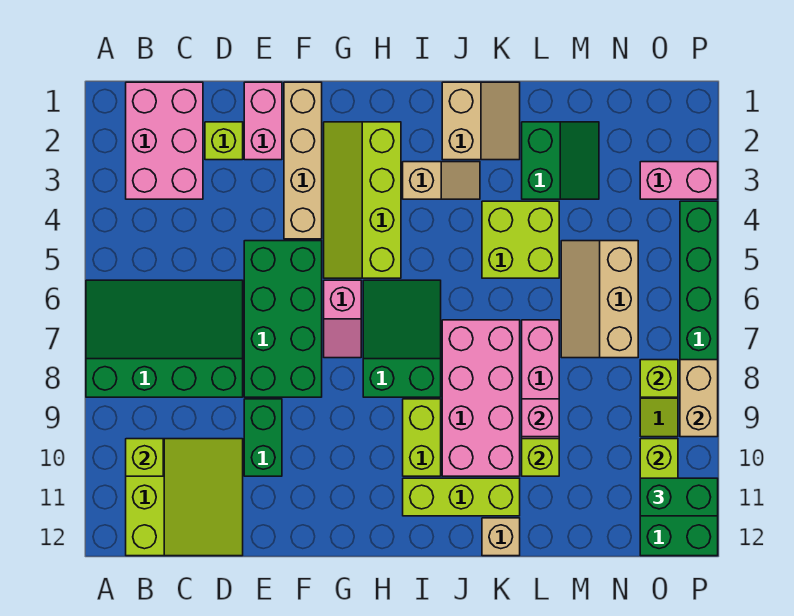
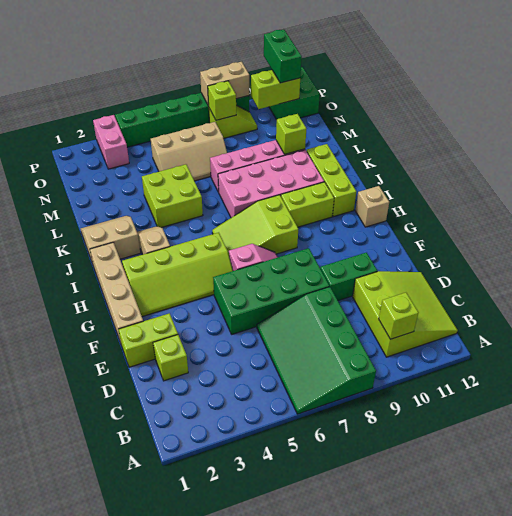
pink brick B1:C3 level 1 -> none
lime slope B10:D12 level 1 top B -> lime slope B10:D12 level 1 top 10
pink brick E1:E2 level 1 -> lime brick E1:E2 level 1
tan brick F1:F4 level 1 -> tan brick F1:I1 level 1
green slope H6:I8 level 1 top 8 -> lime slope H6:I8 level 1 top 8
tan brick K12 level 1 -> tan brick H12 level 1
green slope L2:M3 level 1 top L -> none
pink brick L9 level 2 -> none

